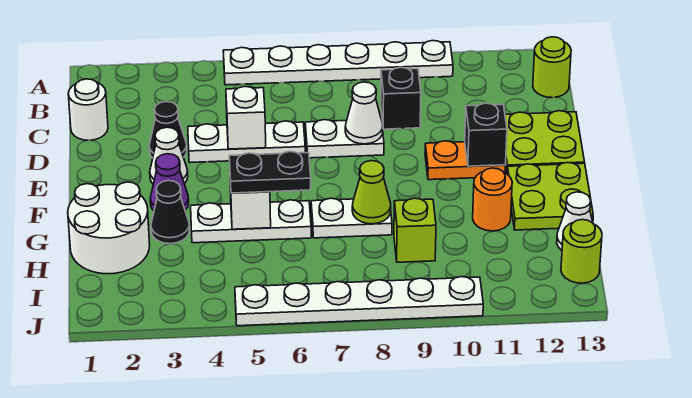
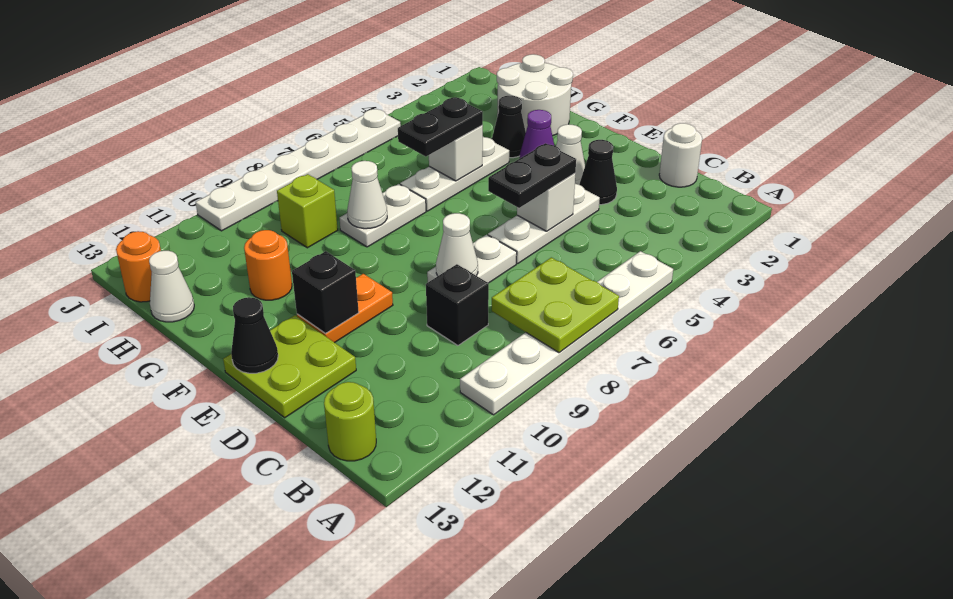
none -> black plate D5:D6 level 3
none -> black cone E13 level 2
lime plate F12:G13 level 1 -> lime plate A7:B8 level 2
lime cone G8 level 2 -> white cone G8 level 2
lime round brick I13 level 1 -> orange round brick I13 level 1

